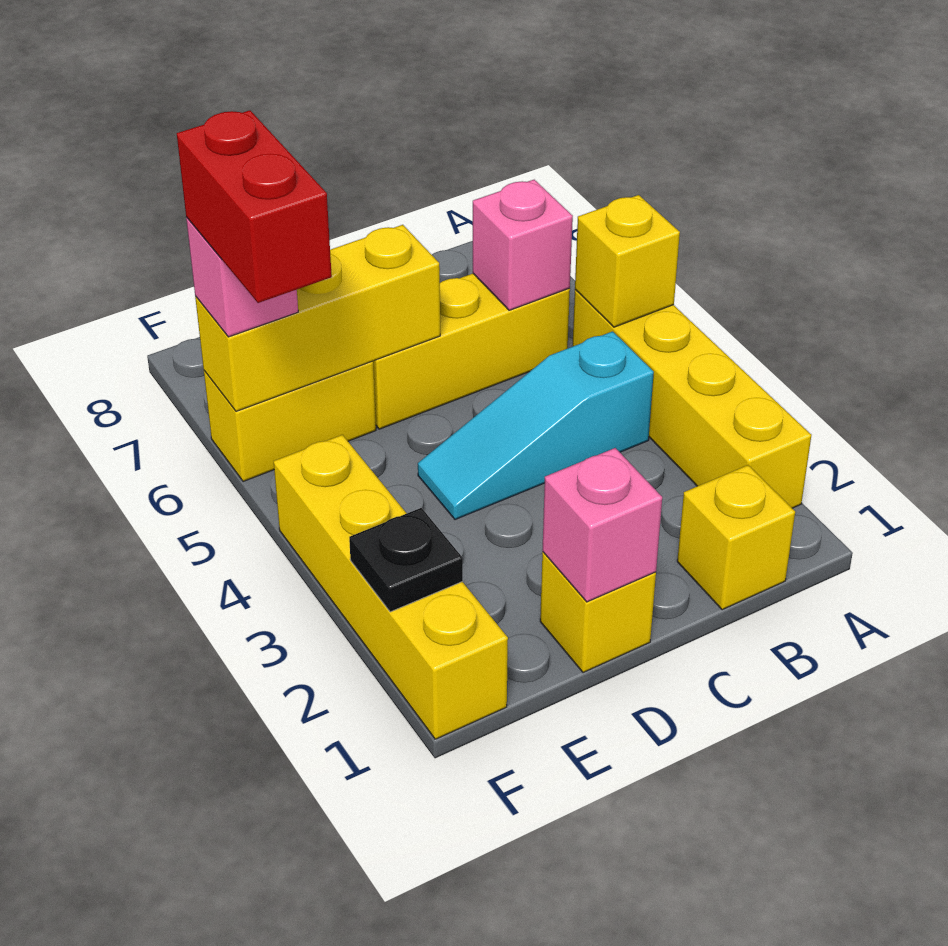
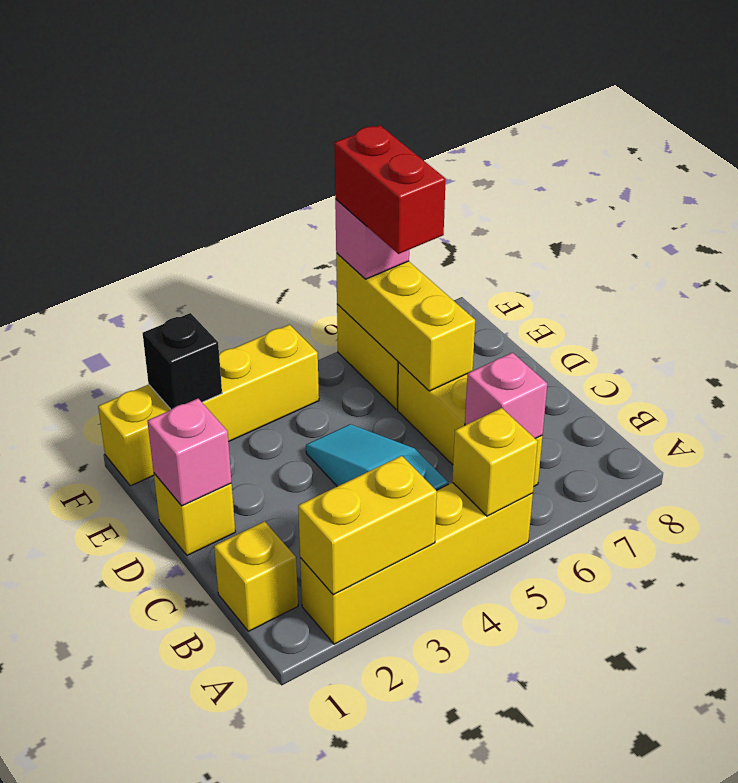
none -> yellow brick A2:A3 level 2
black plate F2 level 2 -> black brick F2 level 2
red brick F5:F6 level 4 -> red brick E6:F6 level 4

